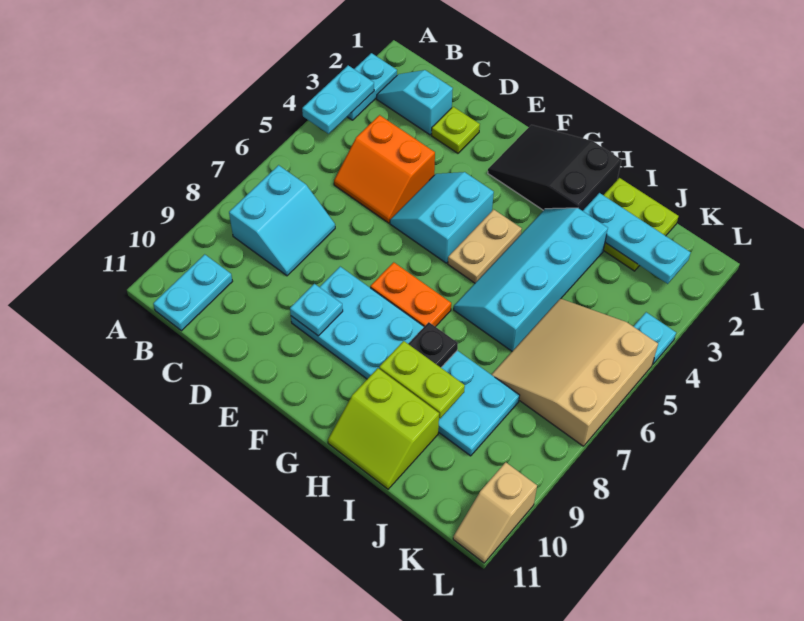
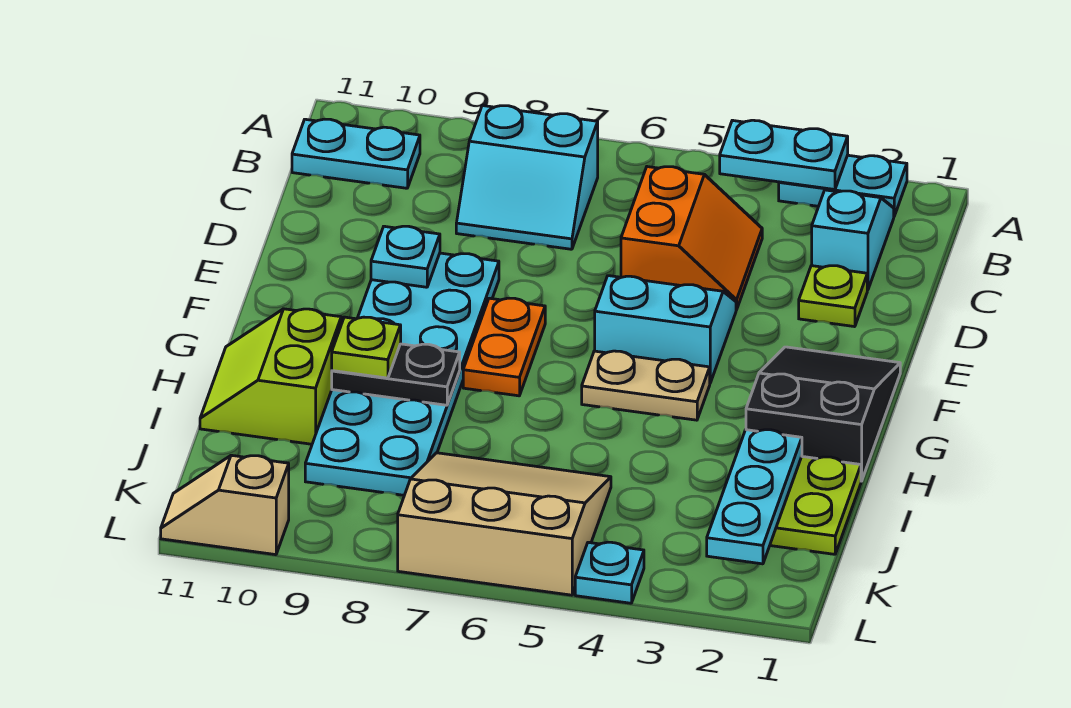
orange slope C4:D5 level 1 top 4 -> orange slope C4:D5 level 1 top 5
cyan slope H3:I6 level 1 top I -> none
lime plate H9:I9 level 3 -> lime plate H9 level 3

